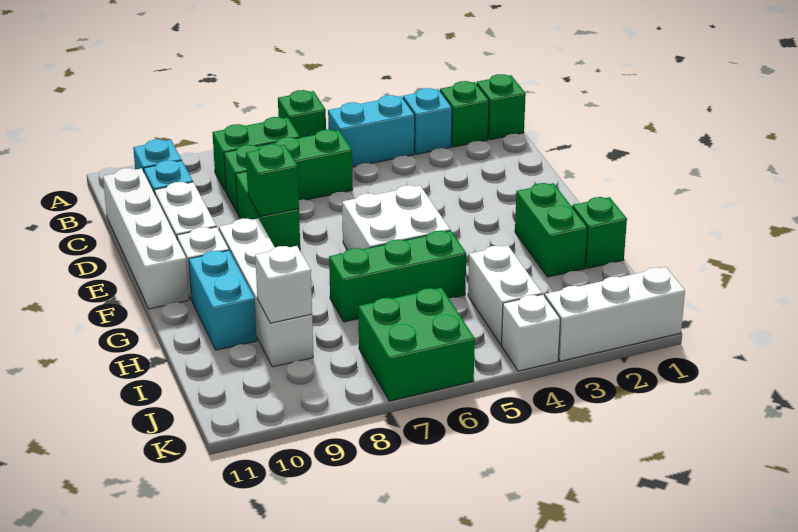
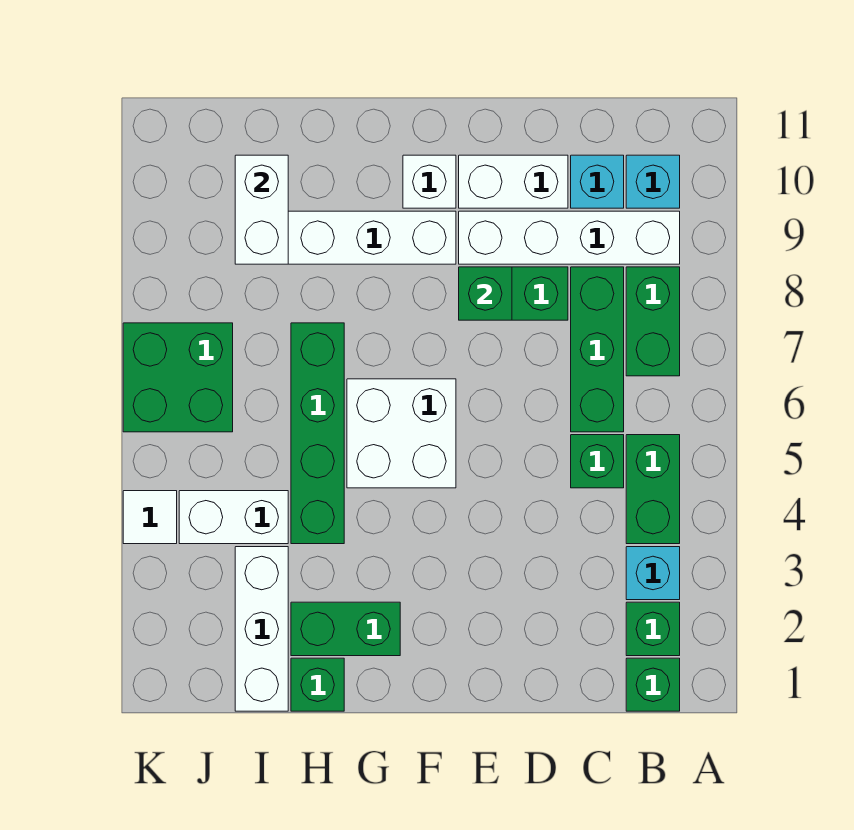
green brick A6 level 1 -> green brick C5 level 1
cyan brick B4:B5 level 1 -> green brick B4:B5 level 1
white brick C11:F11 level 1 -> white brick B9:E9 level 1
cyan brick G10:H10 level 1 -> none
green brick H5:H7 level 1 -> green brick H4:H7 level 1
white brick I9 level 2 -> white brick I9:I10 level 2
white brick K1:K3 level 1 -> white brick I1:I3 level 1
white brick K4 level 1 -> white tile K4 level 1

